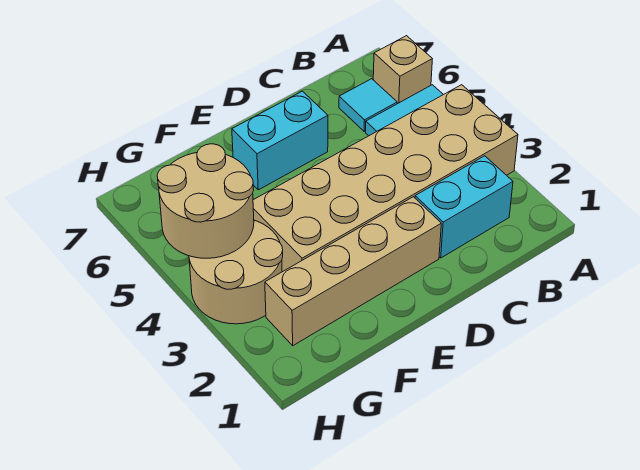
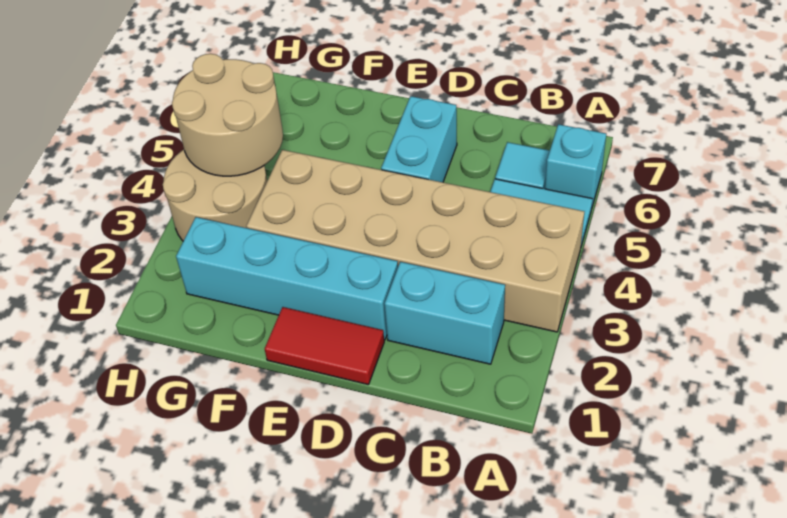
tan brick A6 level 1 -> cyan brick A6 level 1
none -> red tile D1:E1 level 1
tan brick D2:G2 level 1 -> cyan brick D2:G2 level 1
cyan brick D6:E6 level 1 -> cyan brick D5:D6 level 1

